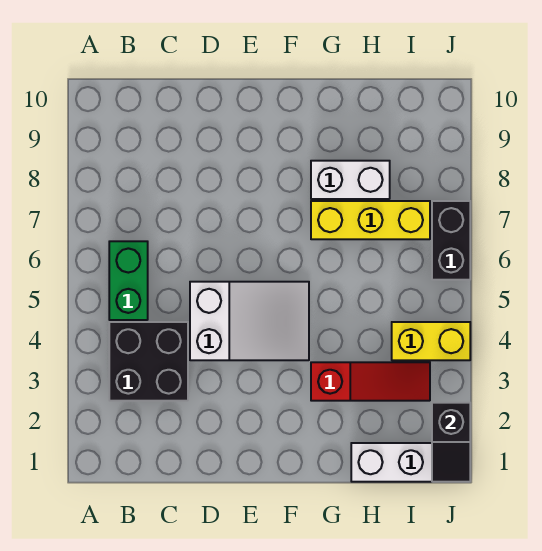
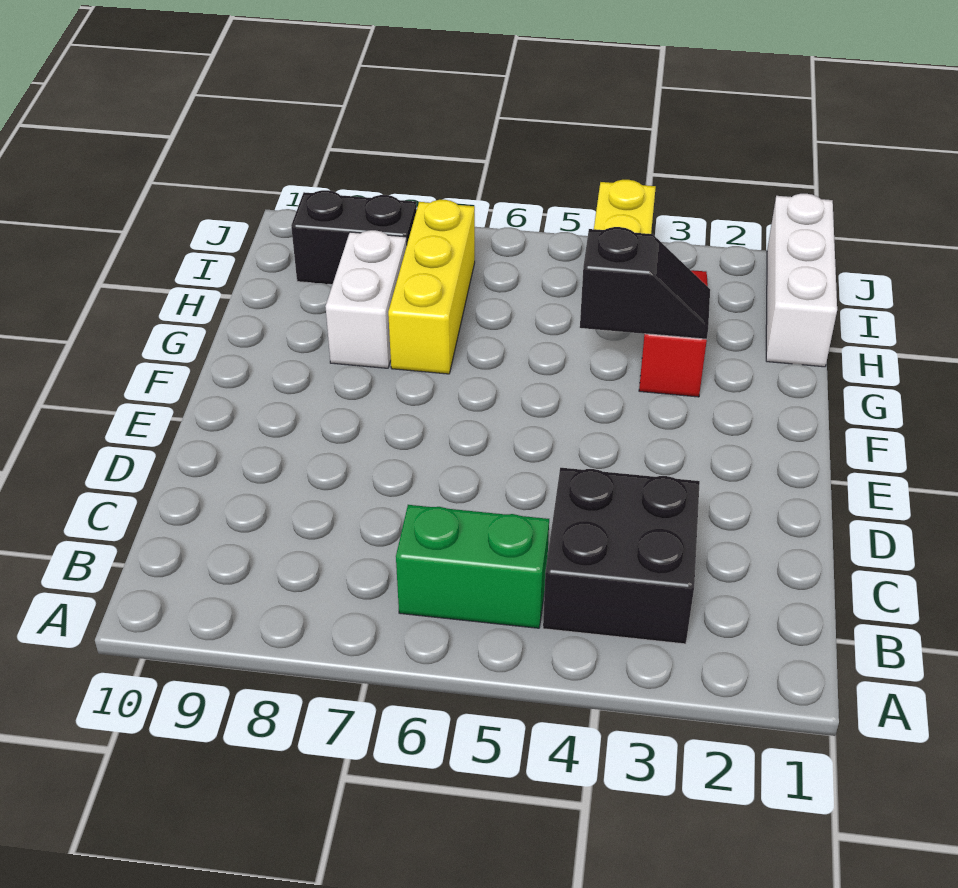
white slope D4:F5 level 1 top D -> none
black slope J1:J2 level 2 top 2 -> black slope G3:G4 level 2 top 4
black brick J6:J7 level 1 -> black brick I8:I9 level 1

